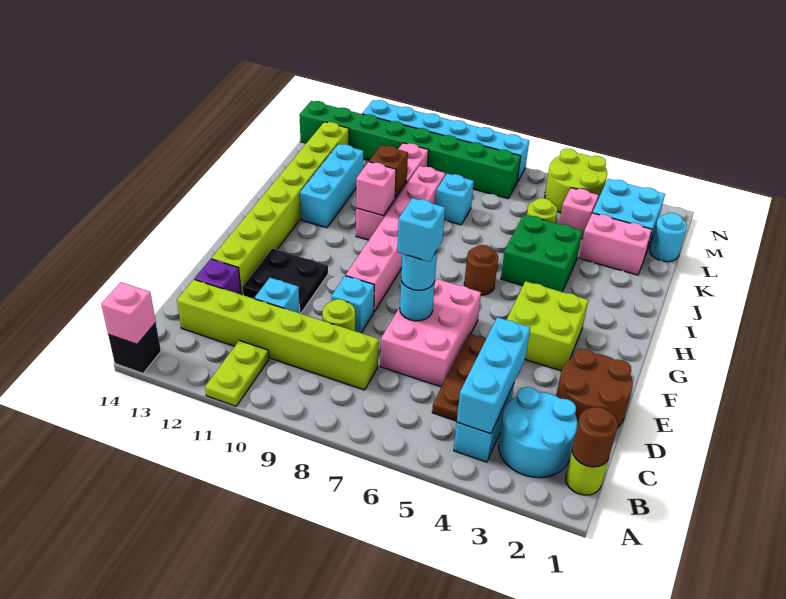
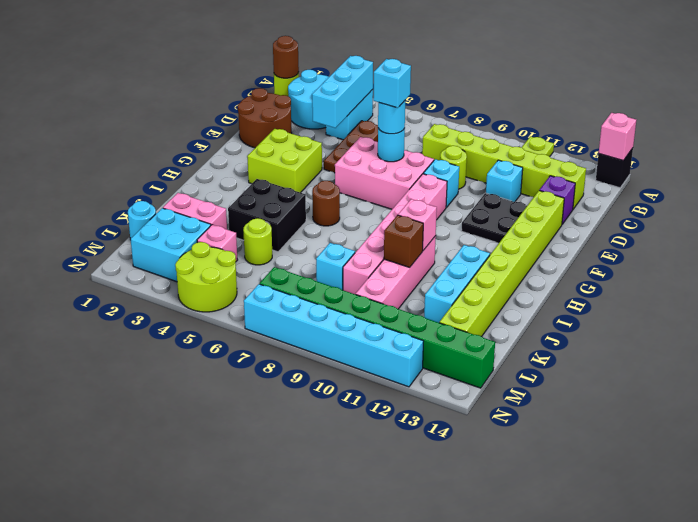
pink brick D6:F7 level 1 -> pink brick E6:F8 level 1
green brick I4:J5 level 1 -> black brick I4:J5 level 1

